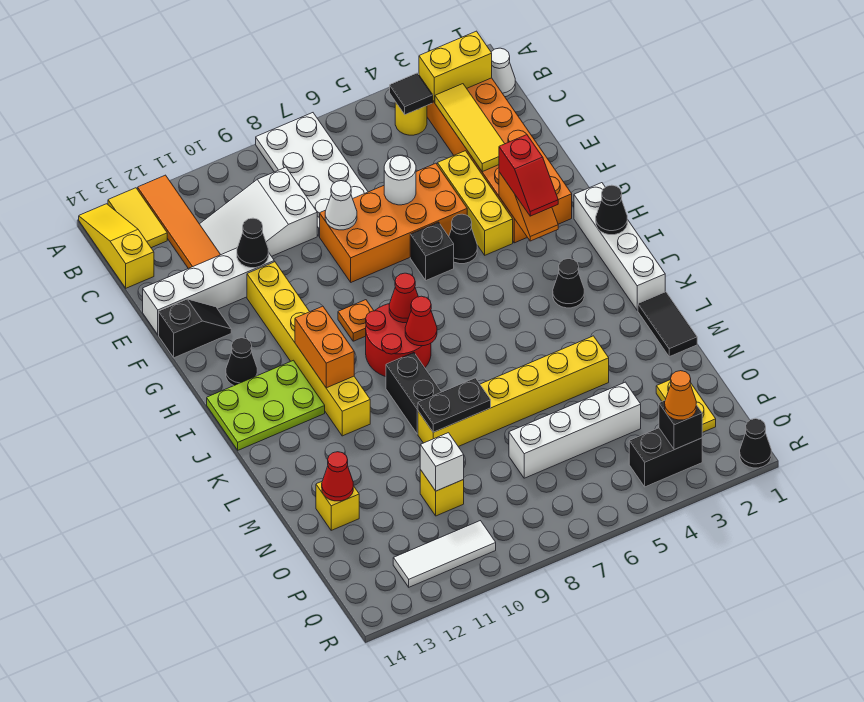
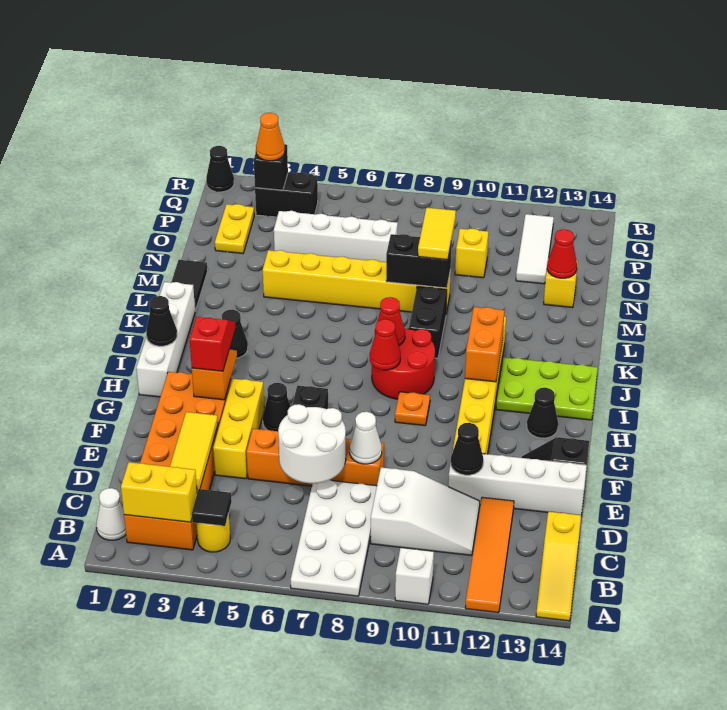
yellow tile A13:B13 level 1 -> yellow tile M9:N9 level 3
orange brick E5:F8 level 1 -> orange brick E5:E8 level 1
white round brick E6 level 2 -> white round brick D6:E7 level 2
black plate M8:M9 level 2 -> black brick M8:M9 level 2
white brick O10 level 2 -> white brick A10 level 1
white tile Q10:Q12 level 1 -> white tile O12:Q12 level 1

